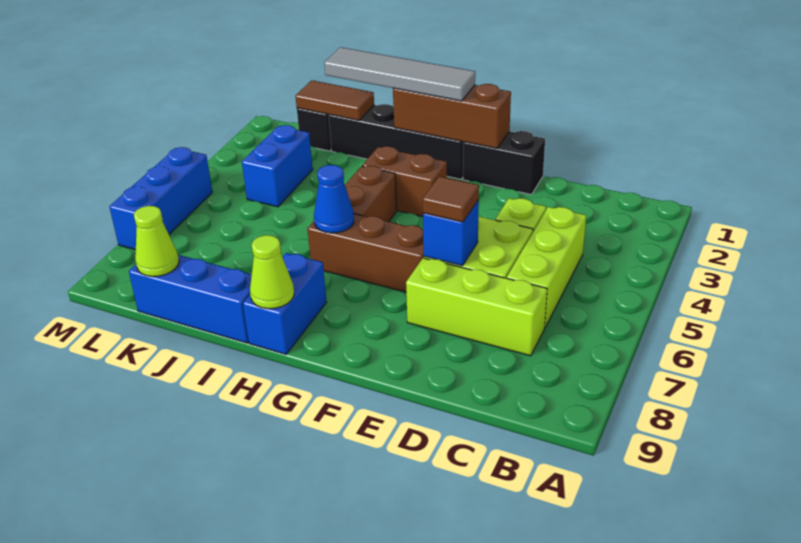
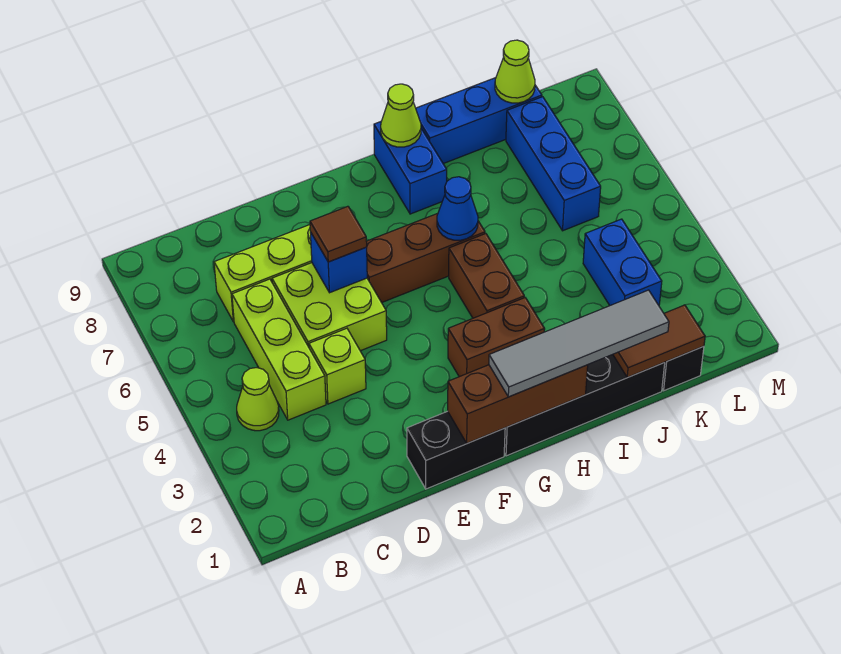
none -> lime cone B4 level 1
blue brick M5:M7 level 1 -> blue brick K6:K8 level 1

